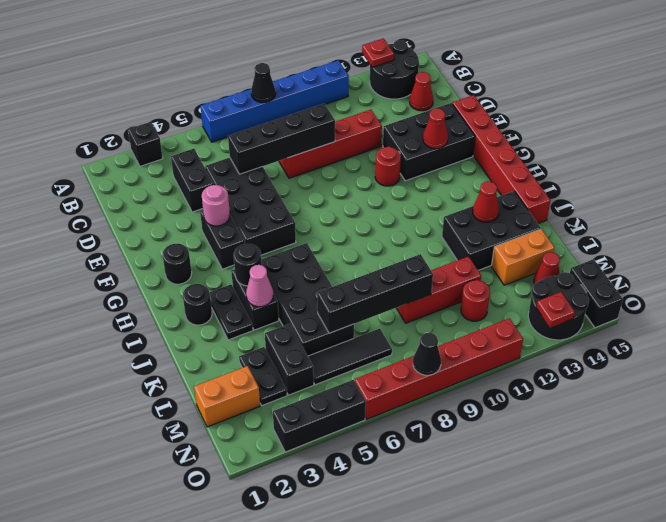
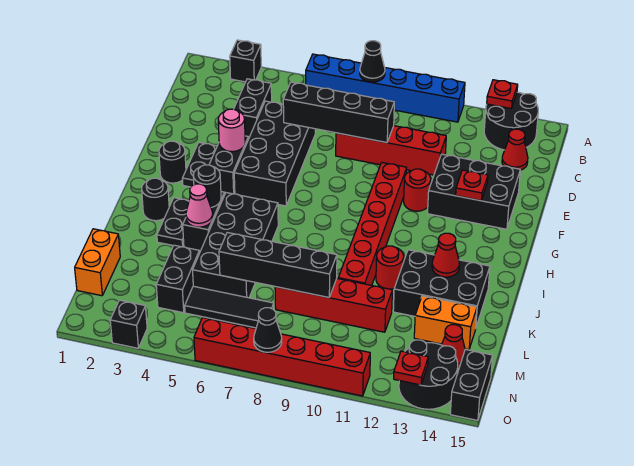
red brick E15:J15 level 1 -> red brick F10:K10 level 1
red cone F13 level 2 -> red plate F13 level 2
black plate L3:M3 level 1 -> black plate F3:G3 level 1
red brick L9:L11 level 1 -> red brick L8:L11 level 1
orange brick M1:M2 level 1 -> orange brick L1:M1 level 1
red round brick M11 level 1 -> red round brick J11 level 1
black brick O3:O5 level 1 -> black brick O3 level 1

